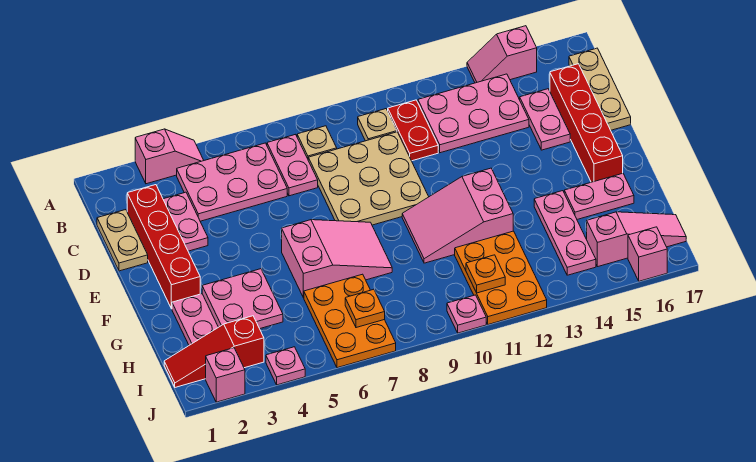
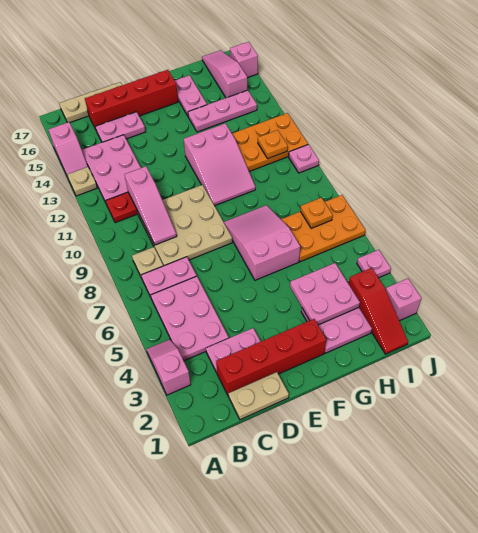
tan plate B10 level 1 -> tan plate A13 level 1
none -> pink slope C9:C11 level 2 top 11

